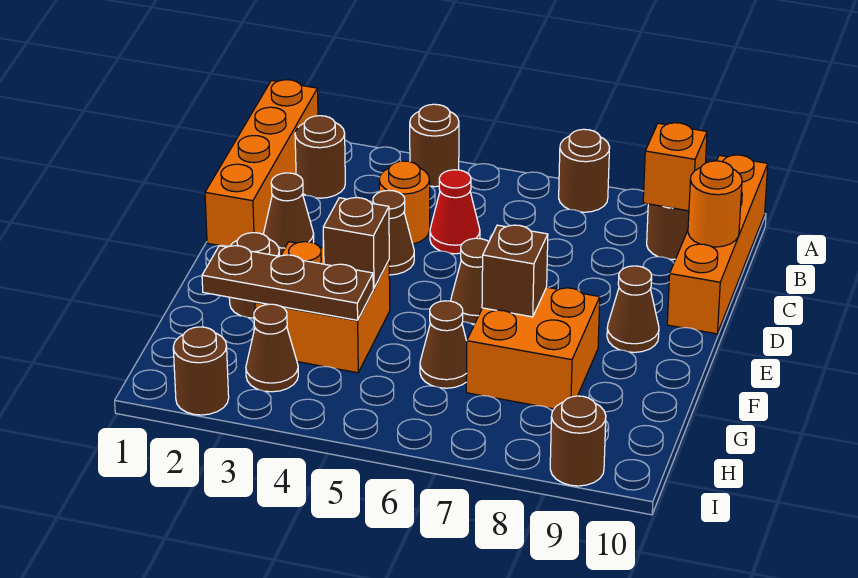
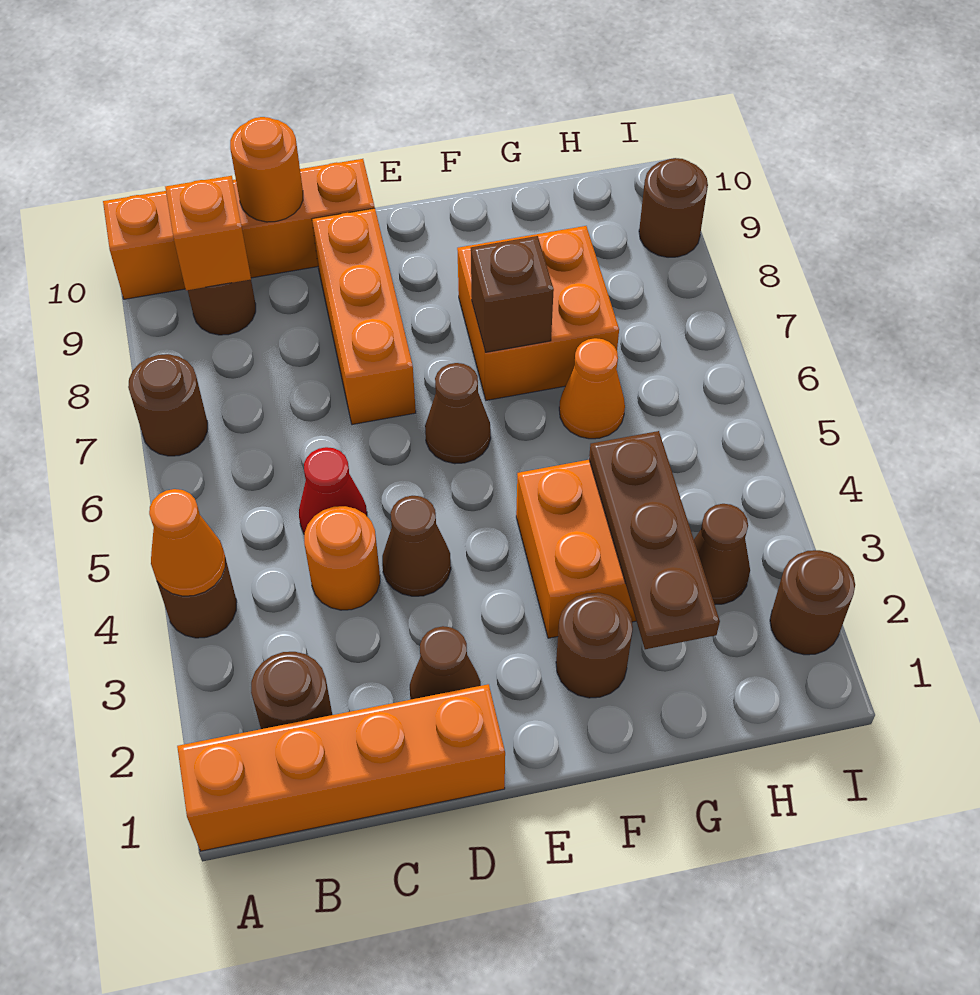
none -> orange cone A4 level 2
none -> orange brick D7:D9 level 1
brown cone E9 level 1 -> none
brown brick F4 level 2 -> none
brown cone G6 level 1 -> orange cone G6 level 1

